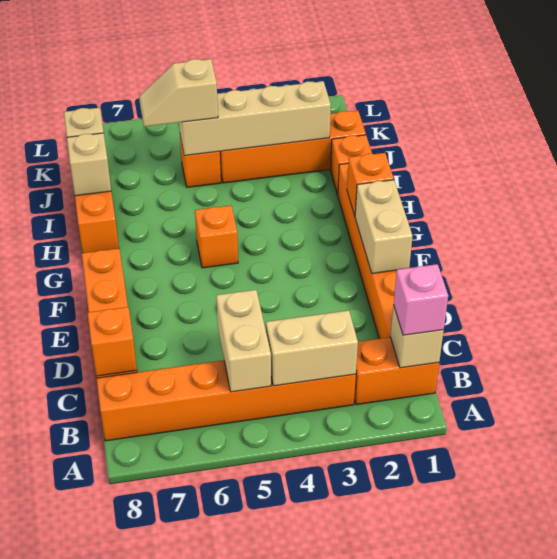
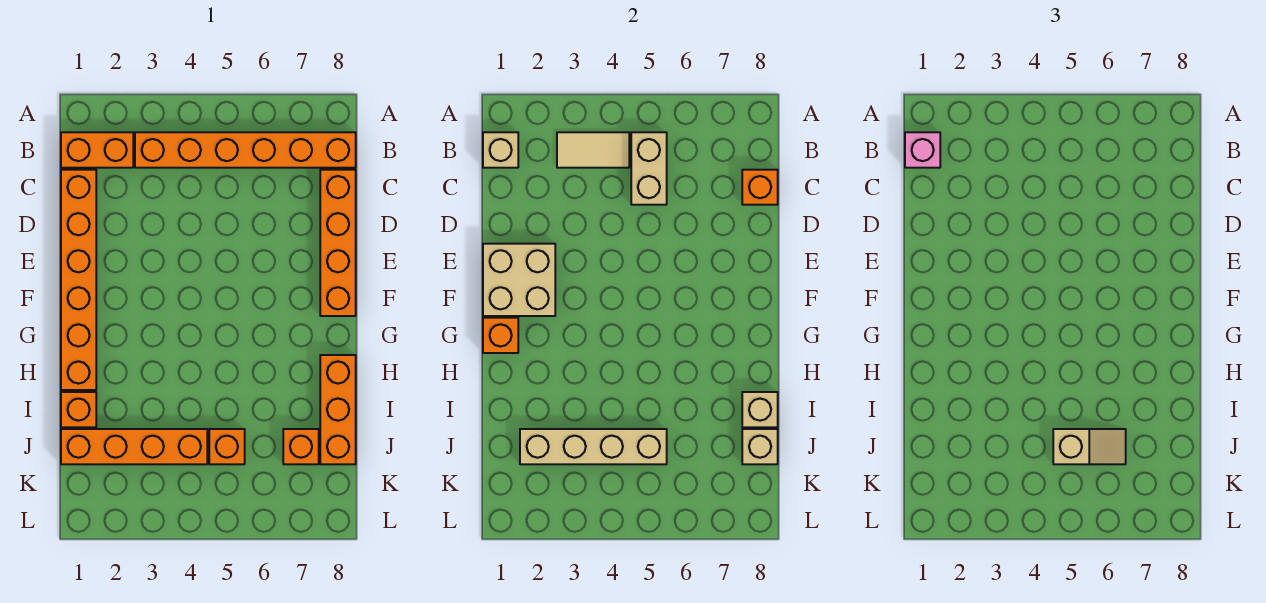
tan brick B3:B4 level 2 -> tan tile B3:B4 level 2
tan brick E1:F1 level 2 -> tan brick E1:F2 level 2
orange brick G5 level 1 -> orange brick J7 level 1

